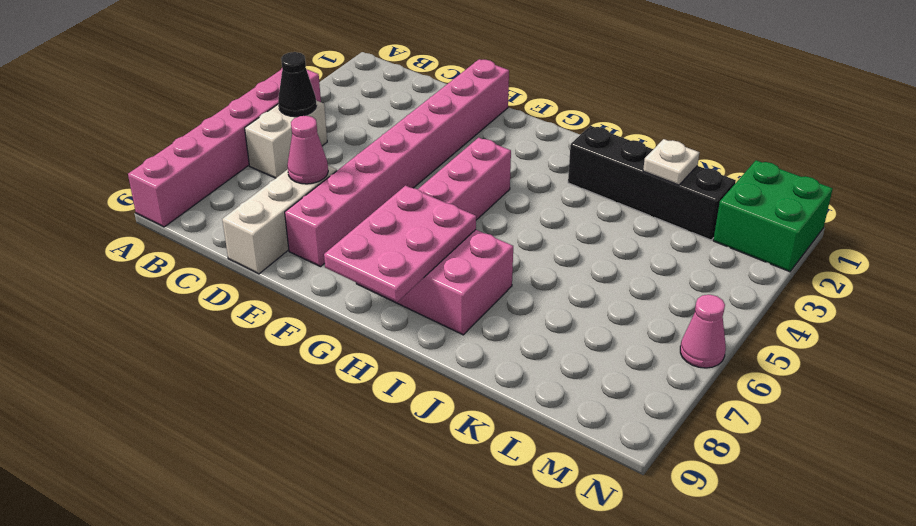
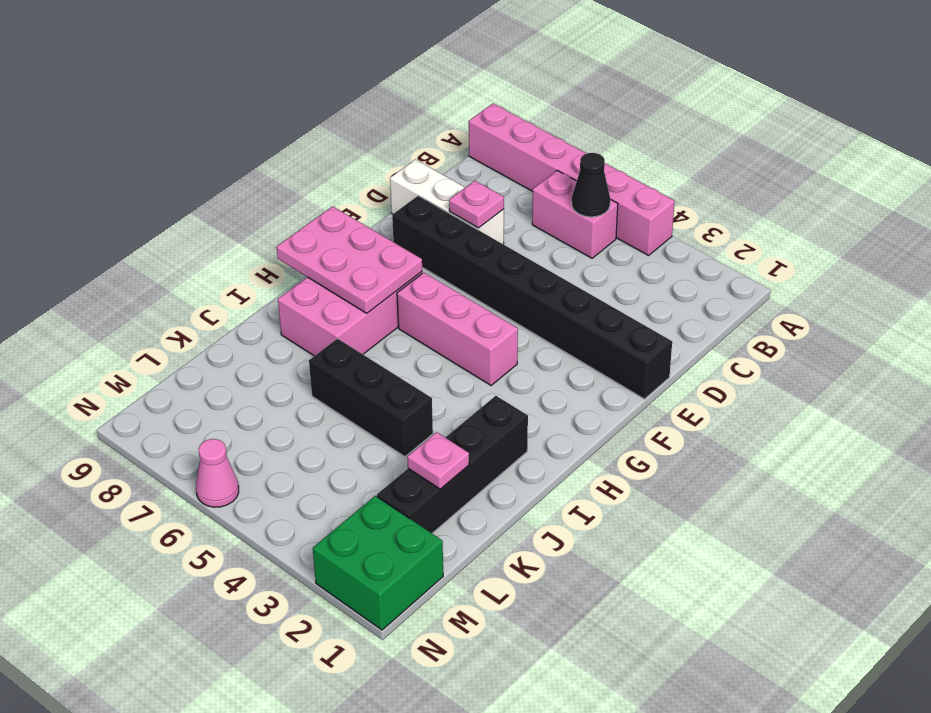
white brick B5:B6 level 1 -> pink brick B5:B6 level 1
pink cone D7 level 2 -> pink plate D7 level 2
pink brick E1:E8 level 1 -> black brick E1:E8 level 1
none -> black brick J4:J6 level 1
white plate K2 level 2 -> pink plate K2 level 2

